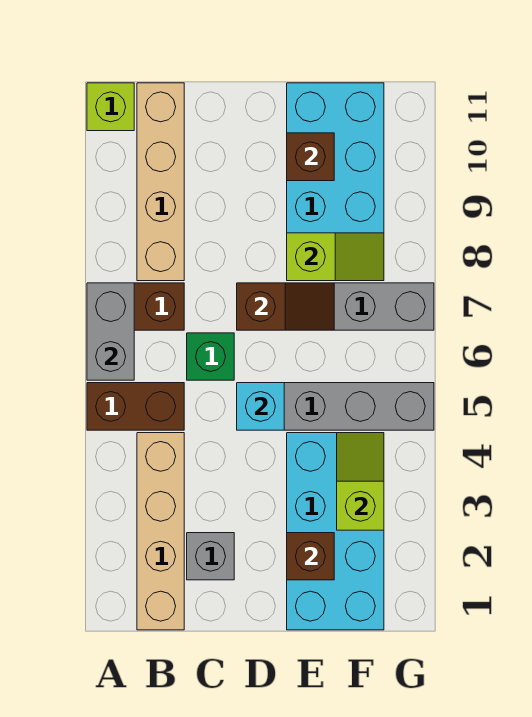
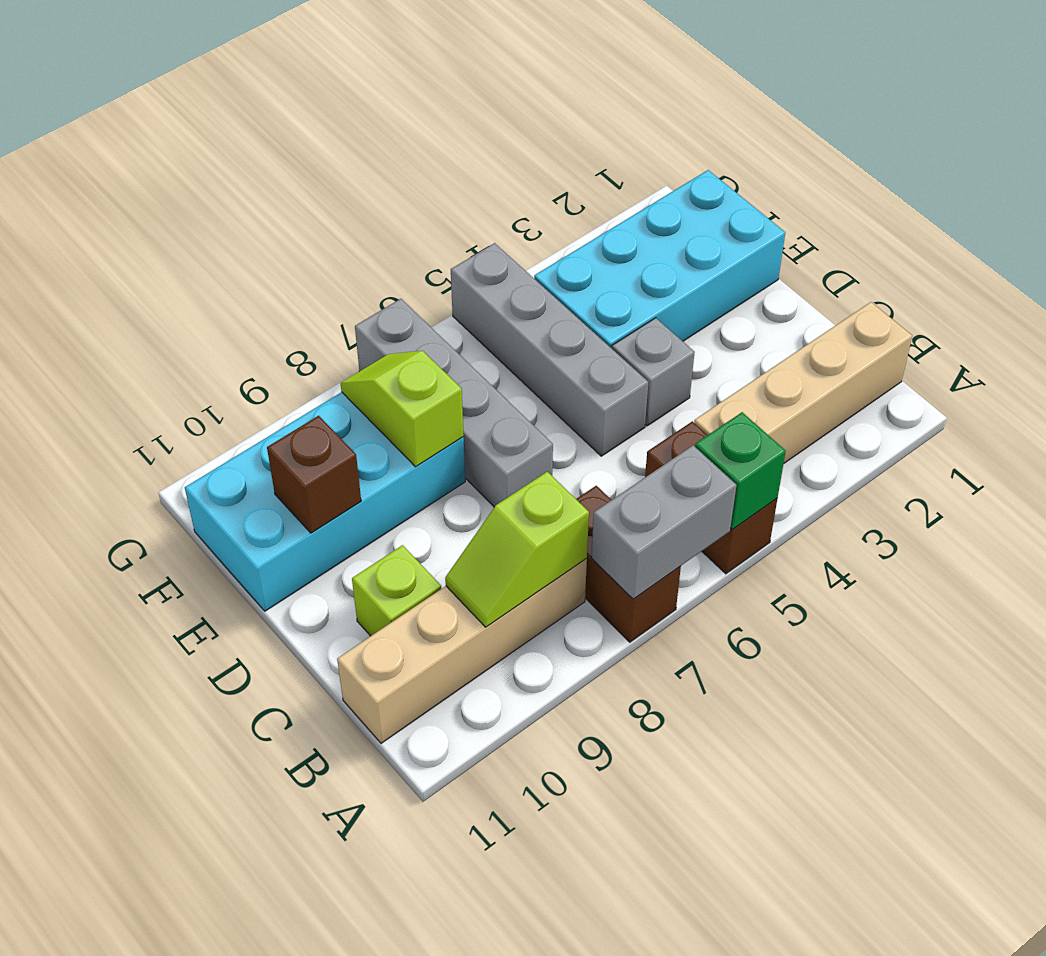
lime brick A11 level 1 -> lime brick C10 level 1
grey brick C2 level 1 -> grey brick D4 level 1
green brick C6 level 1 -> green brick A5 level 2
cyan brick D5 level 2 -> none
brown slope D7:E7 level 2 top D -> none
brown brick E2 level 2 -> none
lime slope F3:F4 level 2 top 3 -> lime slope B8:B9 level 2 top 8

